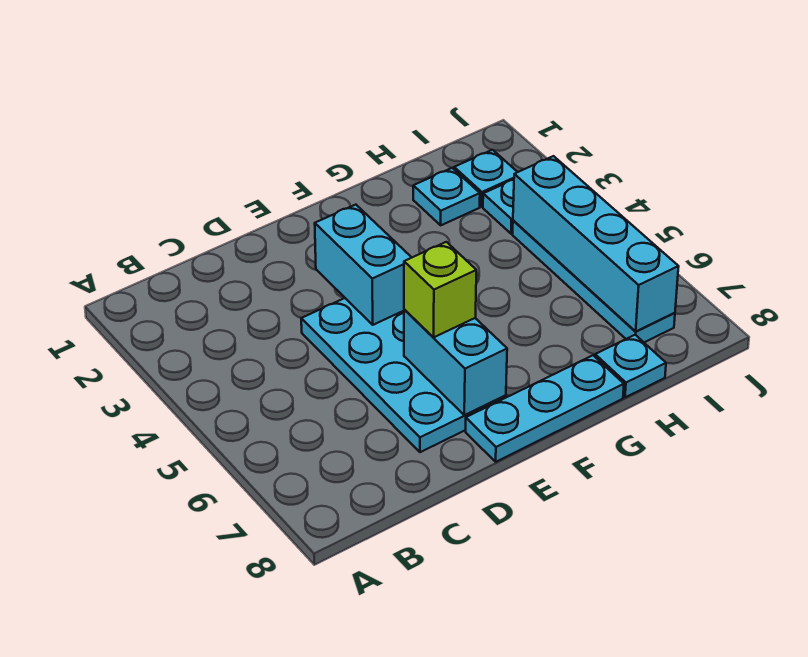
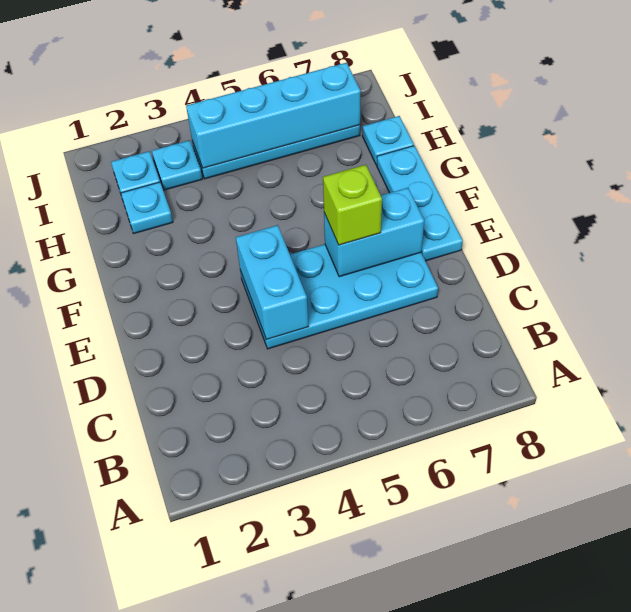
cyan brick E3:E4 level 2 -> cyan brick D4:E4 level 2

